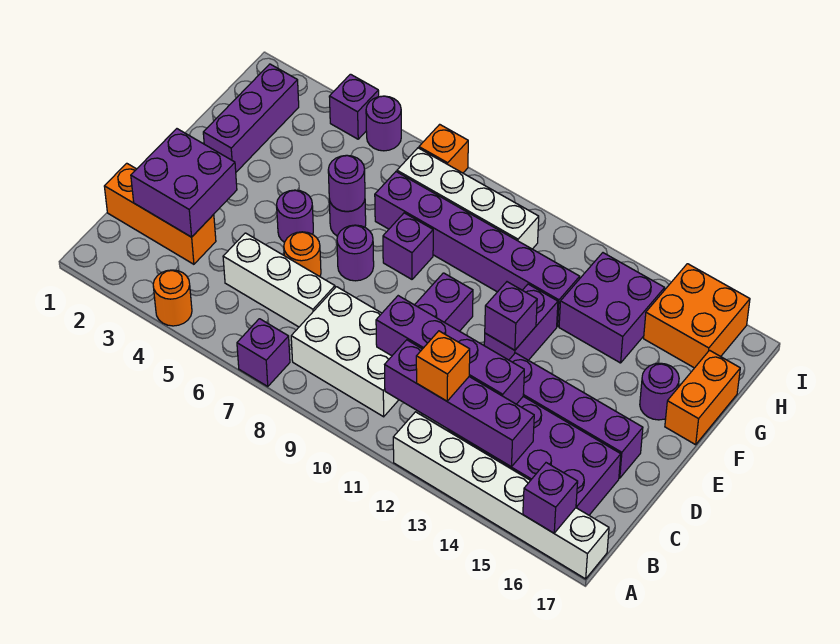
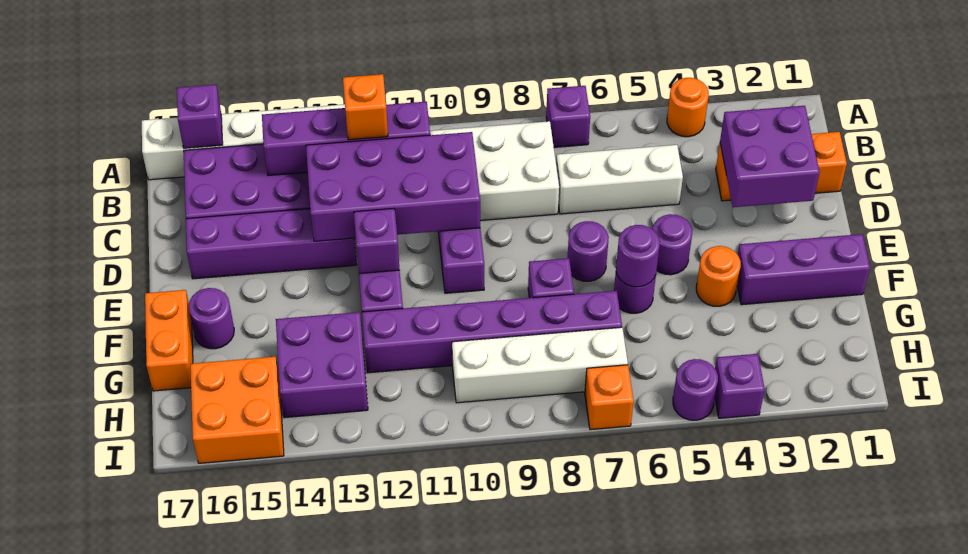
purple brick C10:C13 level 2 -> purple brick C10:D13 level 2
orange round brick D6 level 1 -> orange round brick F4 level 1
purple brick F2:H2 level 1 -> purple brick F1:F3 level 1

